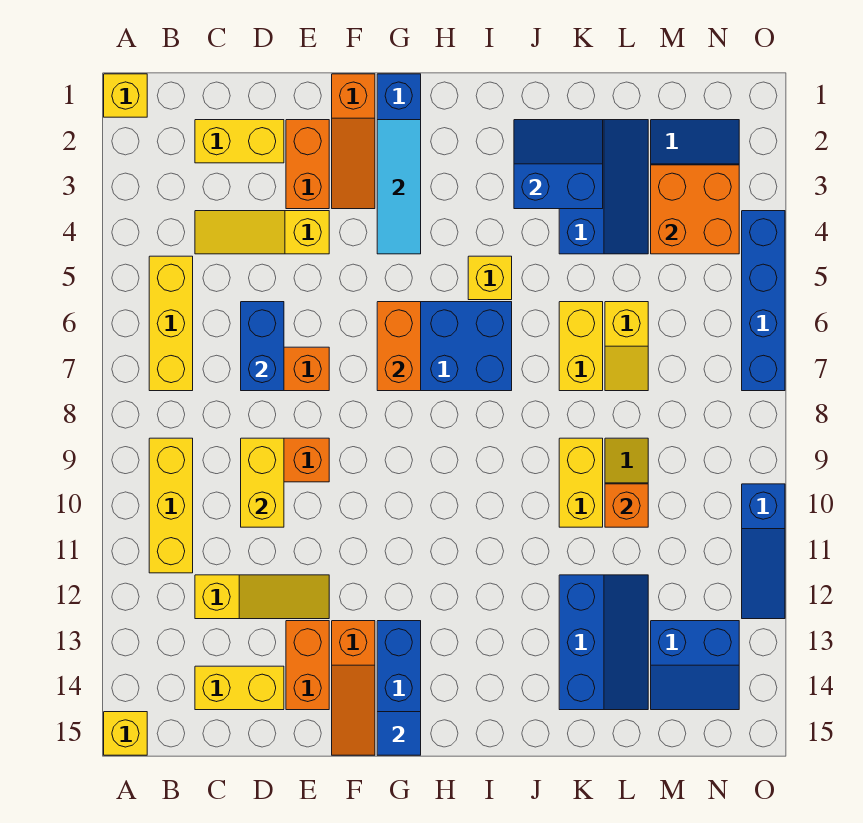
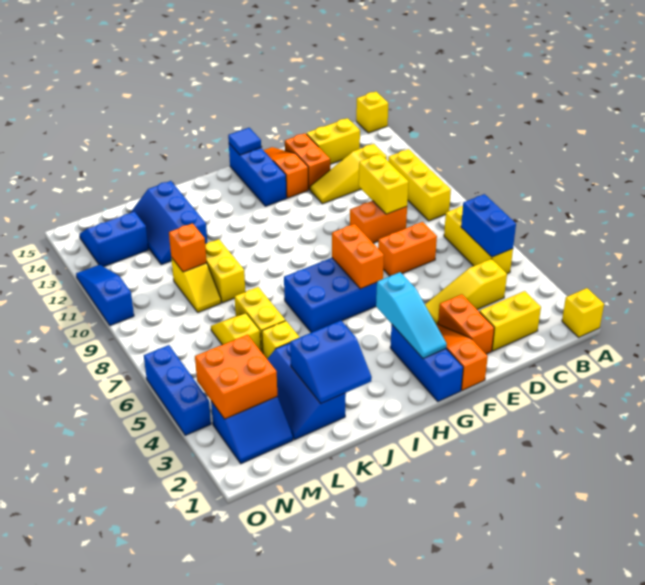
yellow slope C4:E4 level 1 top E -> yellow slope C4:E4 level 1 top C
blue brick D6:D7 level 2 -> blue brick B5:B6 level 2
cyan tile G2:G4 level 2 -> cyan slope G2:G4 level 2 top 4
yellow brick I5 level 1 -> yellow brick K5 level 1
blue brick O4:O7 level 1 -> blue brick O4:O6 level 1

